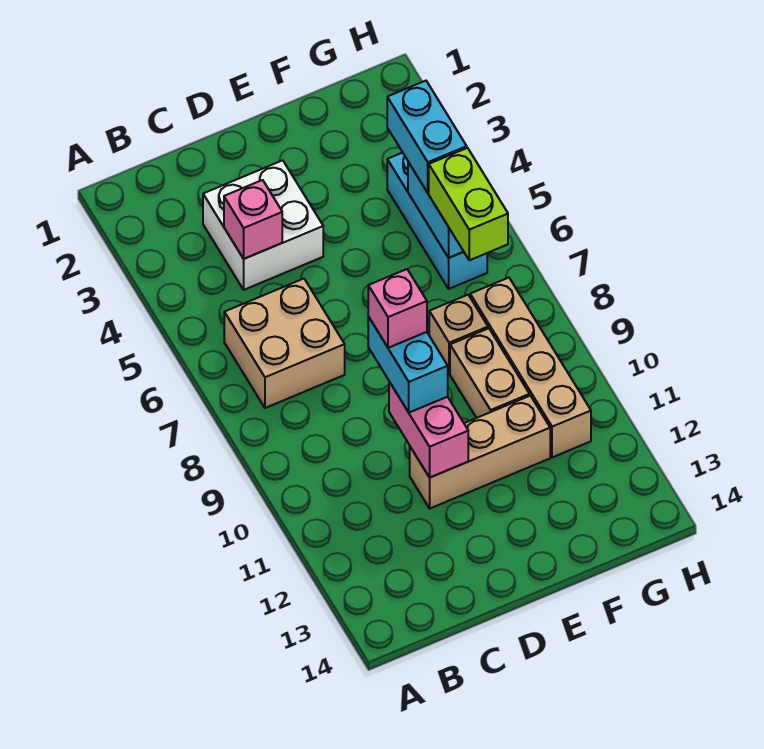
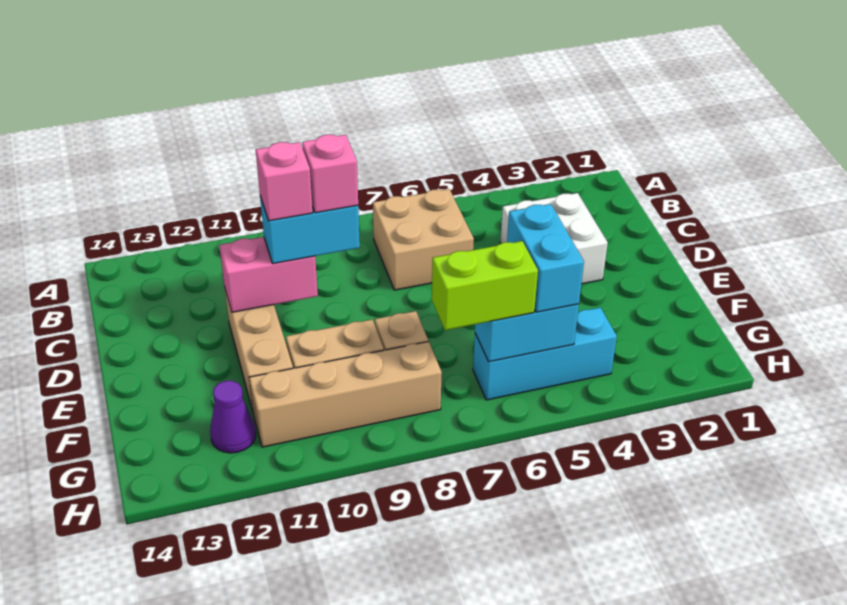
pink brick C4 level 2 -> pink brick D10 level 4
cyan brick G4:G5 level 3 -> cyan brick F5:G5 level 3
none -> purple cone G12 level 1

